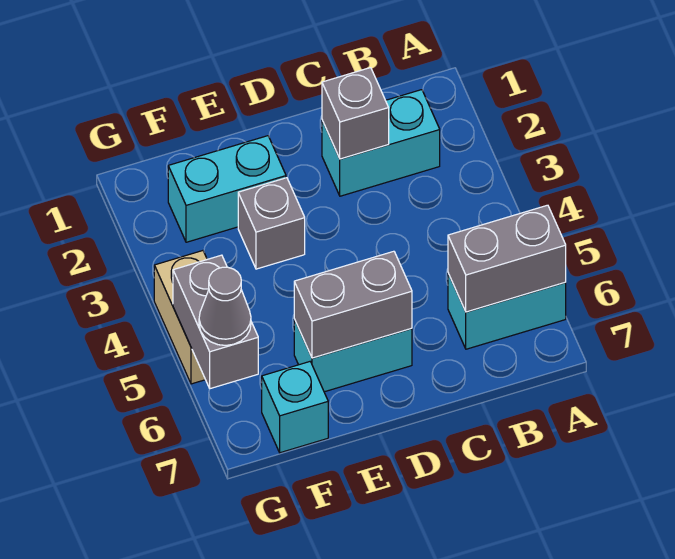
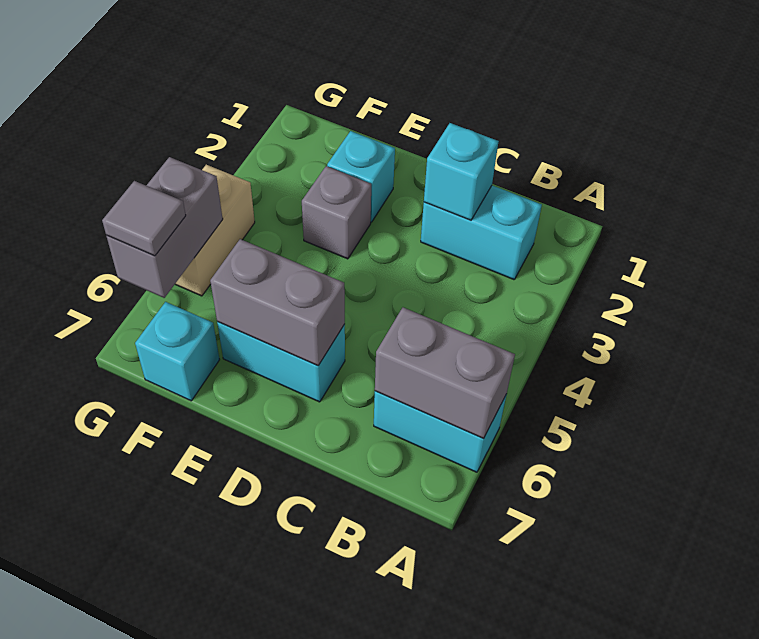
grey brick C2 level 2 -> cyan brick C2 level 2
cyan brick E2:F2 level 1 -> cyan brick E2 level 1
grey cone G6 level 3 -> grey tile G6 level 3

